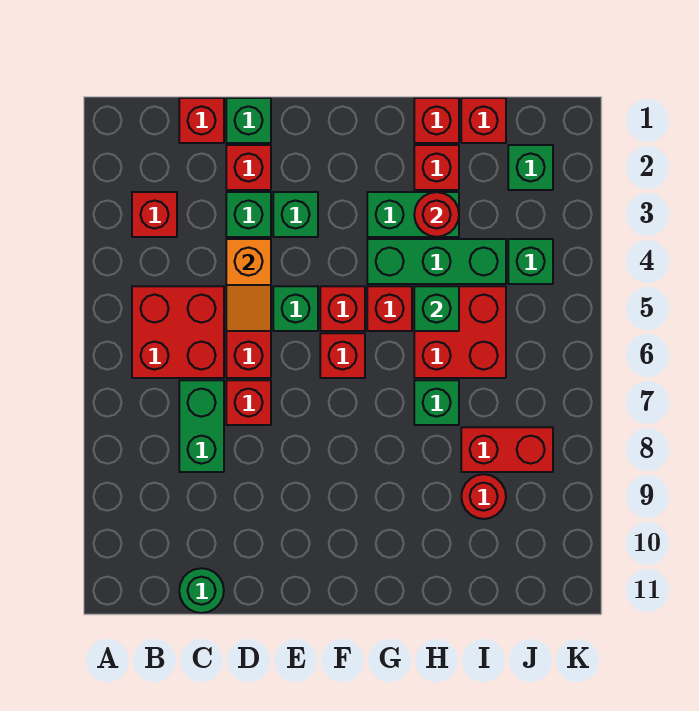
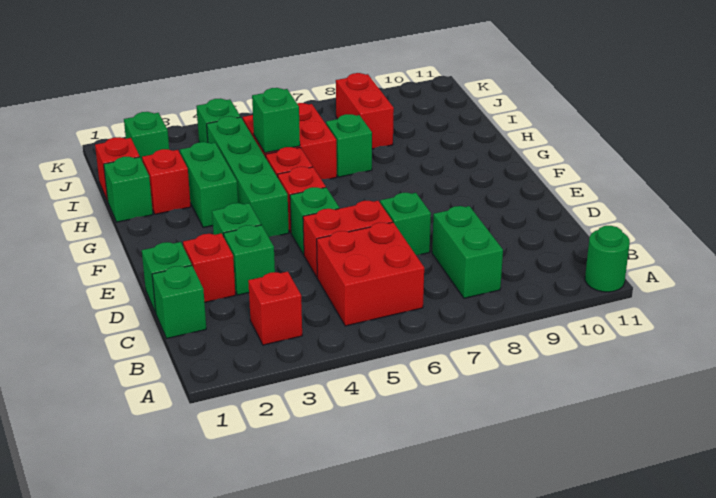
red brick C1 level 1 -> green brick C1 level 1
green brick C7:C8 level 1 -> green brick B8:C8 level 1
green round brick C11 level 1 -> green round brick A11 level 1
orange slope D4:D5 level 2 top 4 -> none
red brick D7 level 1 -> green brick D7 level 1
red brick F6 level 1 -> none
green brick G4:I4 level 1 -> green brick F4:I4 level 1
red brick H1 level 1 -> green brick H1 level 1
red round brick H3 level 2 -> none
red round brick I9 level 1 -> none

